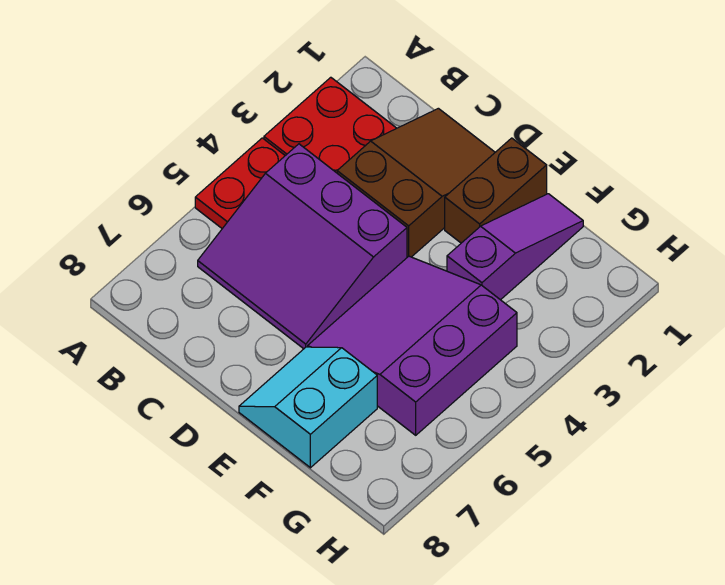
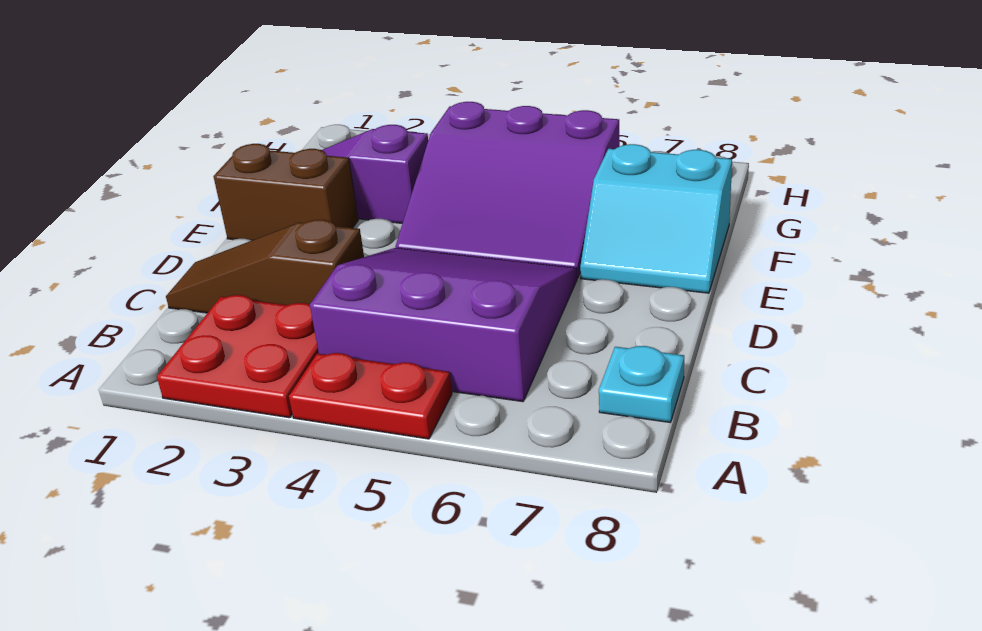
purple slope B4:D6 level 1 top 4 -> purple slope B4:D6 level 1 top B
none -> cyan plate B8 level 1
brown slope C1:D3 level 1 top 3 -> brown slope C1:C3 level 1 top 3

